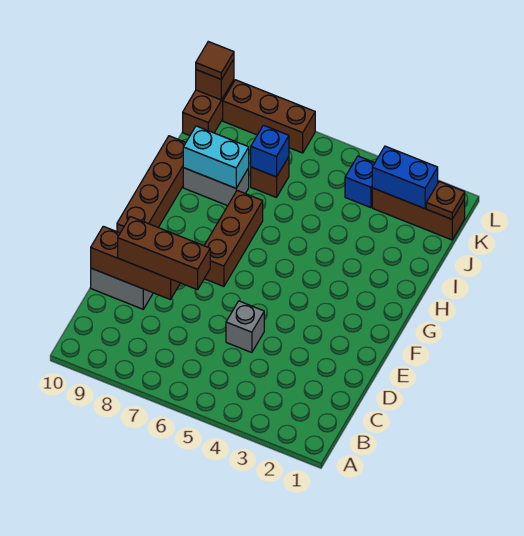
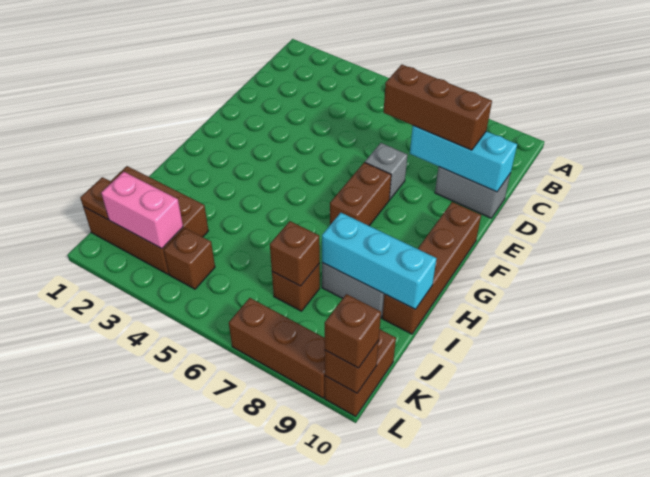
grey brick D5 level 1 -> grey brick E7 level 1
brown brick D8:D10 level 2 -> cyan brick D8:D10 level 2
brown brick F7:H7 level 1 -> brown brick F7:G7 level 1
cyan brick I8:I9 level 2 -> cyan brick I8:I10 level 2
blue brick J7 level 2 -> brown brick J7 level 2
brown brick K1:K3 level 1 -> brown brick J1:K3 level 1
blue brick K2:K3 level 2 -> pink brick K2:K3 level 2
blue brick K4 level 1 -> brown brick K4 level 1
brown tile L10 level 3 -> brown brick L10 level 3

